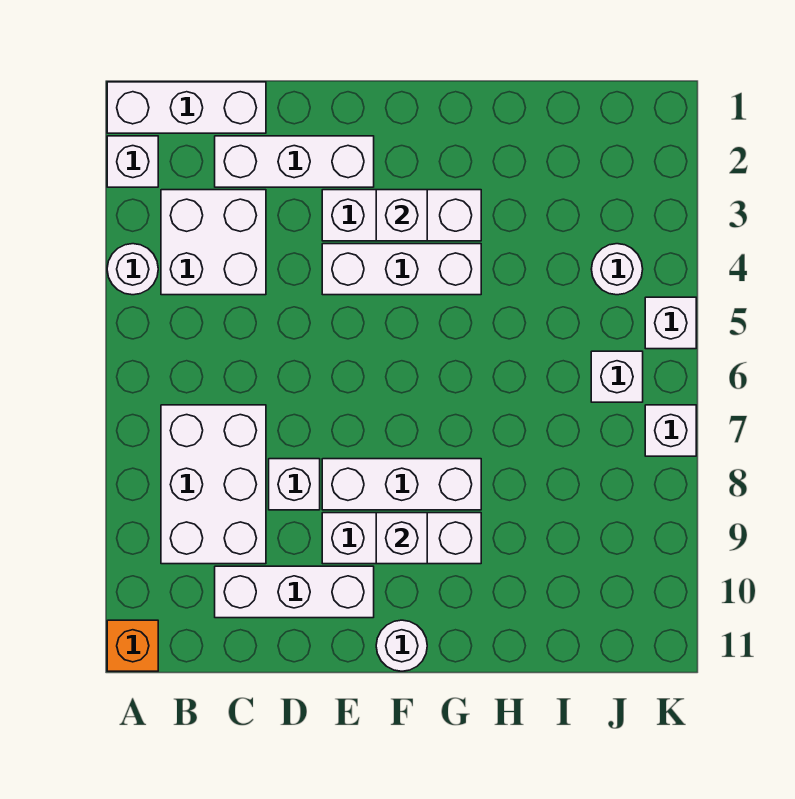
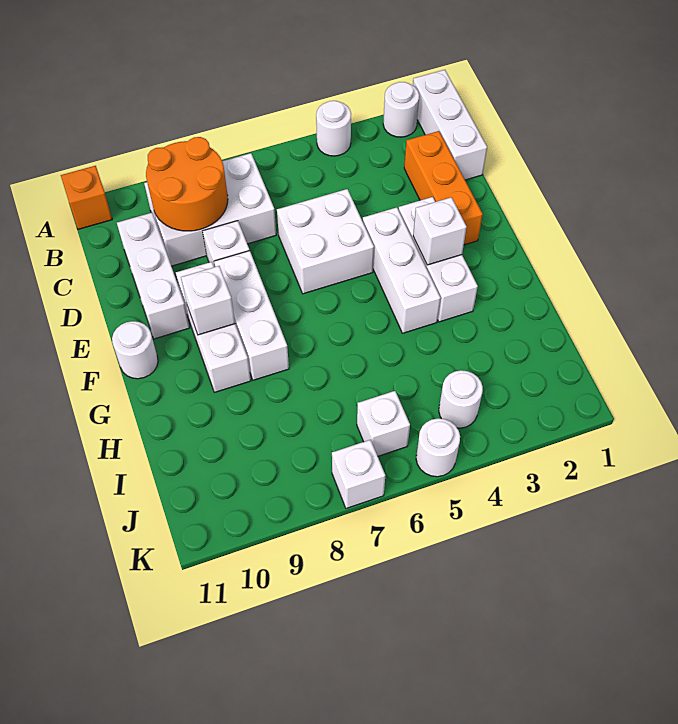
white brick A2 level 1 -> white round brick A2 level 1
white brick B3:C4 level 1 -> white brick D5:E6 level 1
none -> orange round brick B8:C9 level 2
white brick C2:E2 level 1 -> orange brick C2:E2 level 1
white brick K5 level 1 -> white round brick K5 level 1

